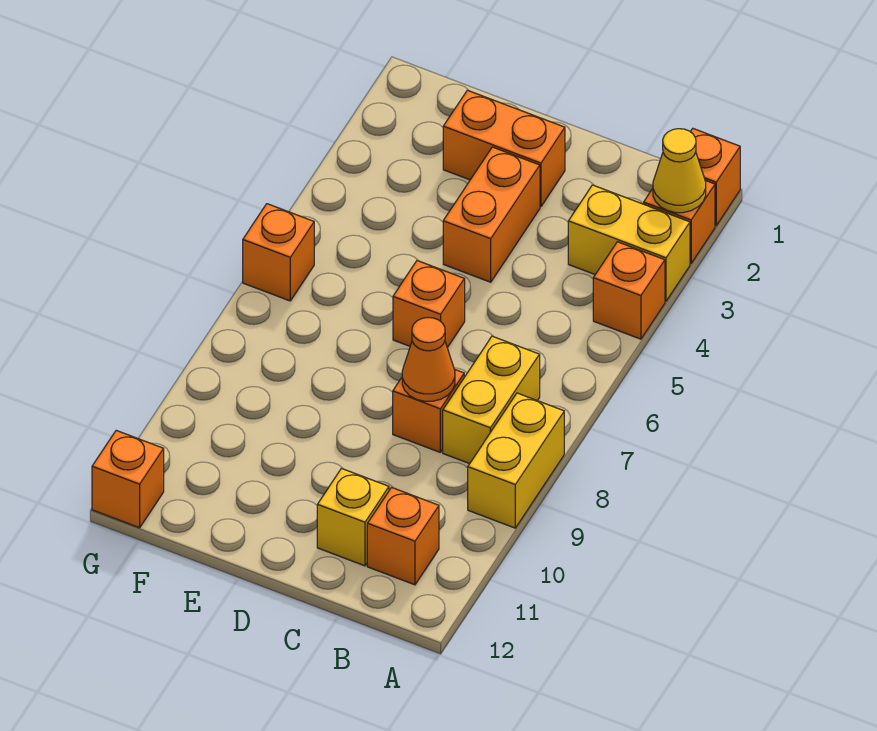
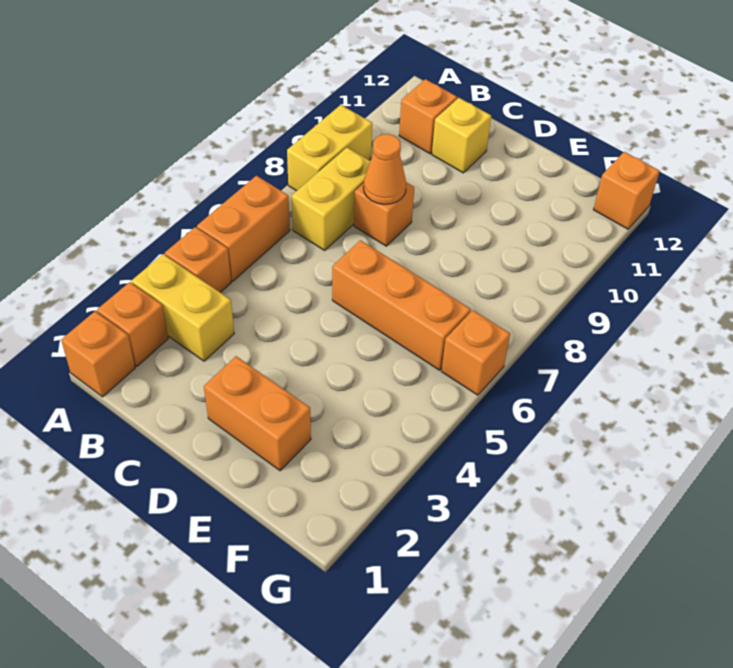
yellow cone A2 level 2 -> none
orange brick D3:D4 level 1 -> orange brick A5:A6 level 1
orange brick D6 level 1 -> orange brick D6:F6 level 1

